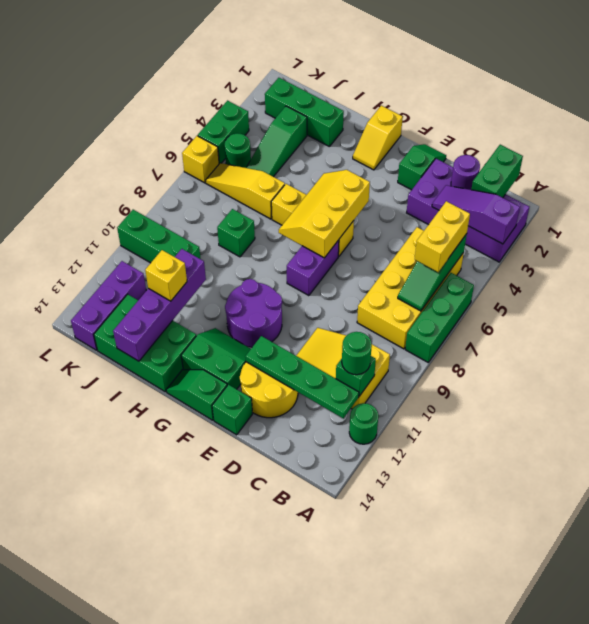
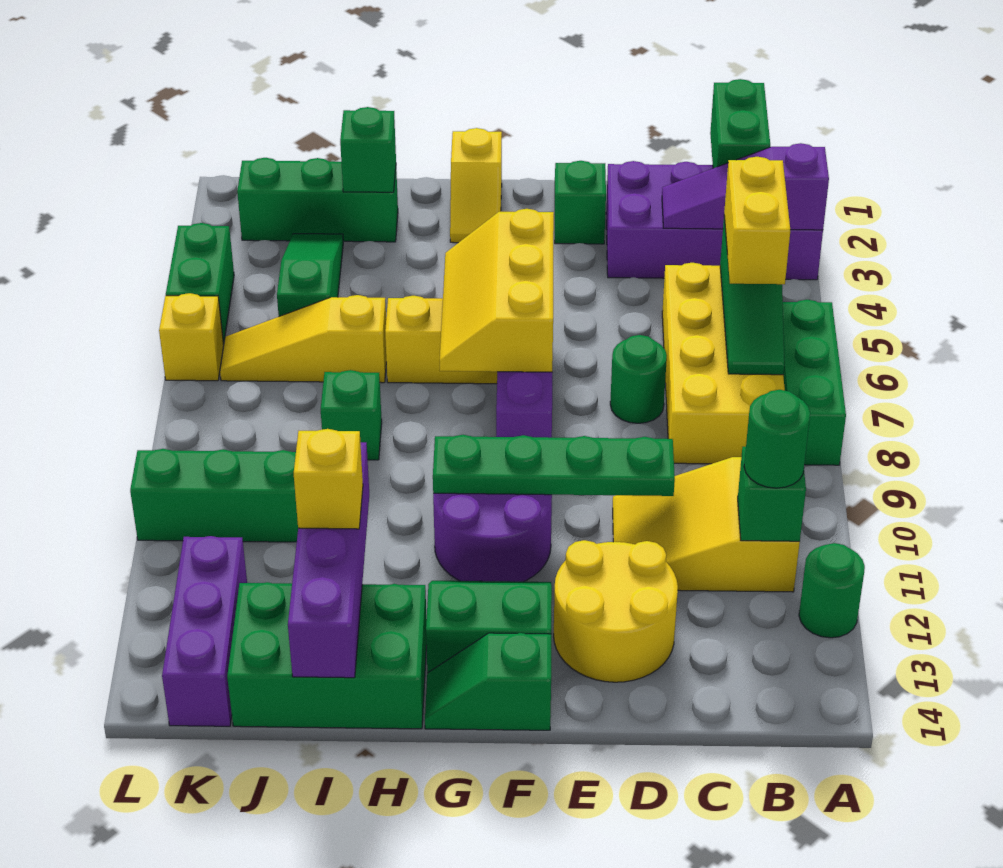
green plate B12:E12 level 2 -> green plate D10:G10 level 2
purple round brick C2 level 2 -> none
green brick E14 level 1 -> green brick I2 level 2
green slope J3:J5 level 1 top 3 -> green slope J3:J5 level 1 top 5
green round brick K5 level 1 -> green round brick D7 level 1

